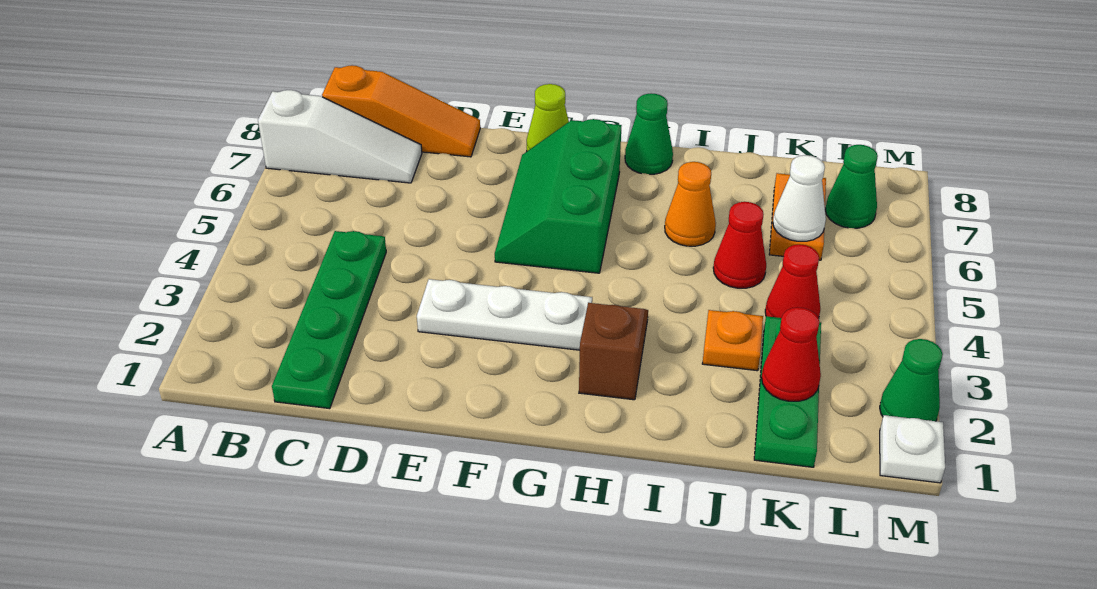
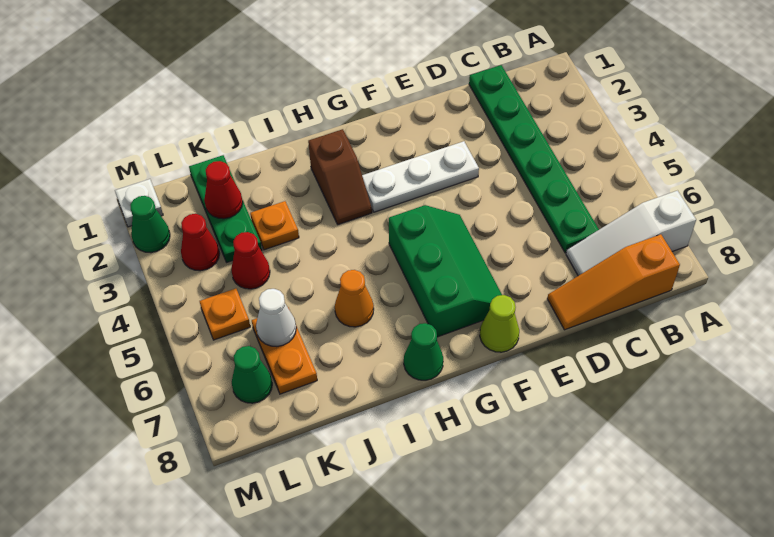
green plate C1:C4 level 1 -> green plate C1:C6 level 1
red cone J5 level 1 -> red cone L3 level 1
none -> orange plate L5 level 1

